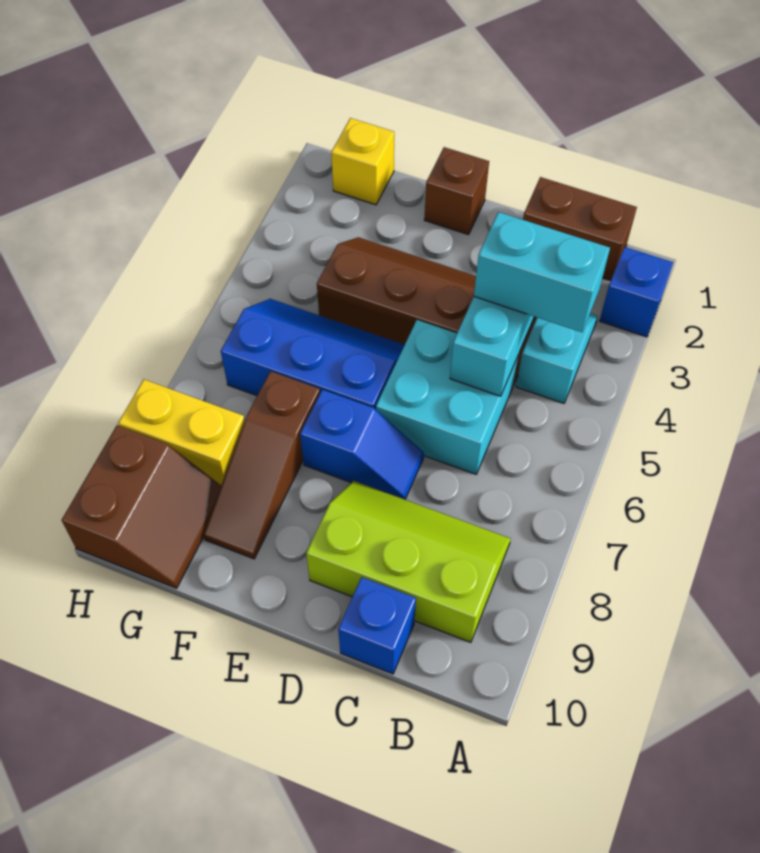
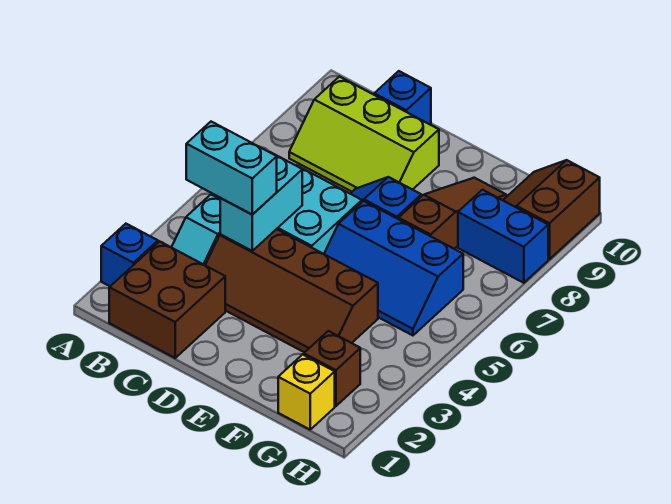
brown brick B1:C1 level 1 -> brown brick B1:C2 level 1
brown brick E1 level 1 -> brown brick G2 level 1
yellow brick G8:H8 level 1 -> blue brick G8:H8 level 1

